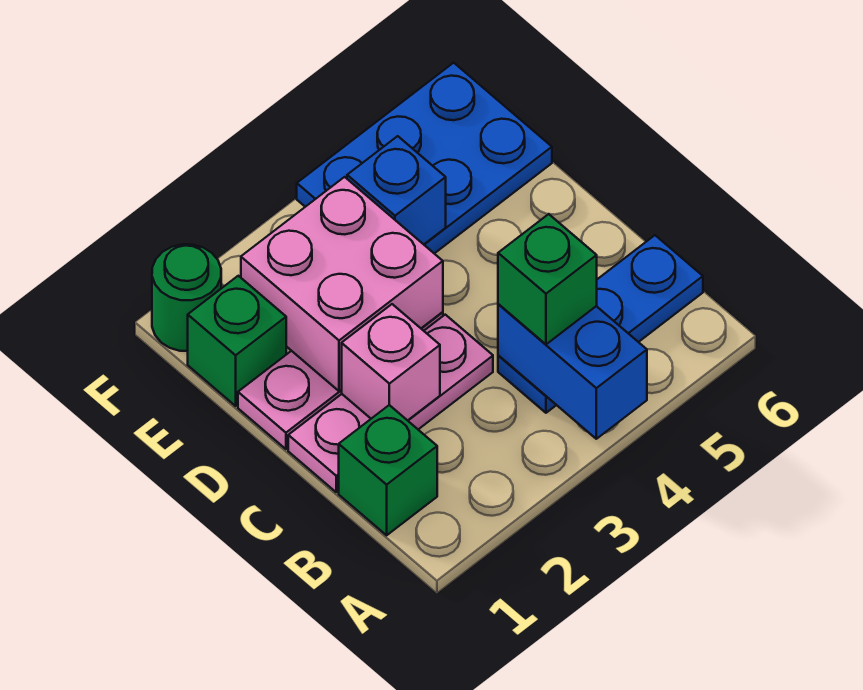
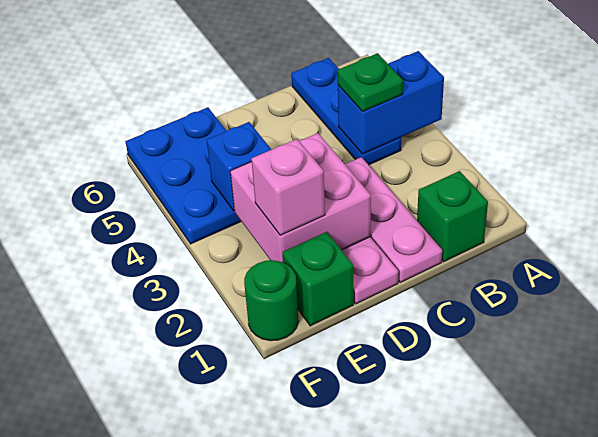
green brick B4 level 3 -> green plate B4 level 3
pink brick C2 level 2 -> pink brick E2 level 3

